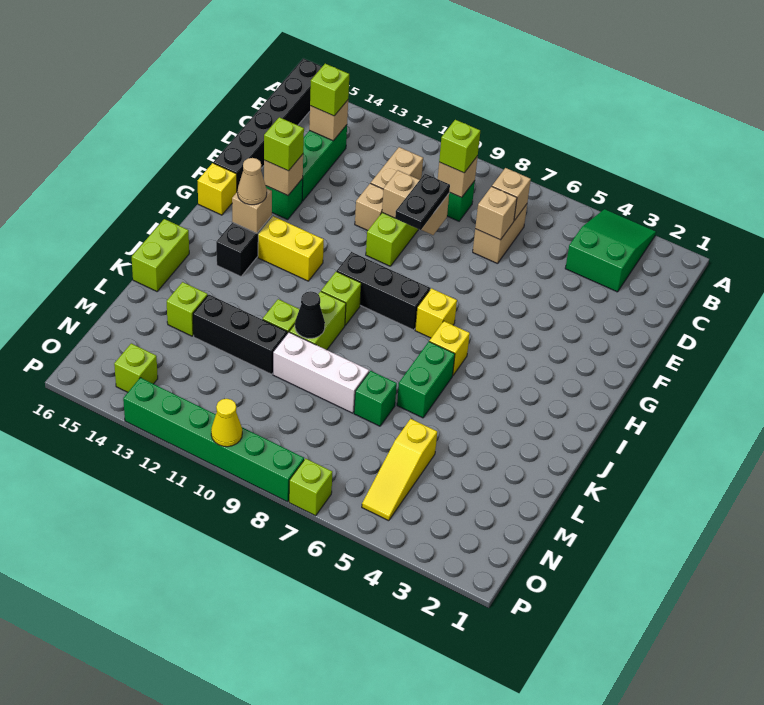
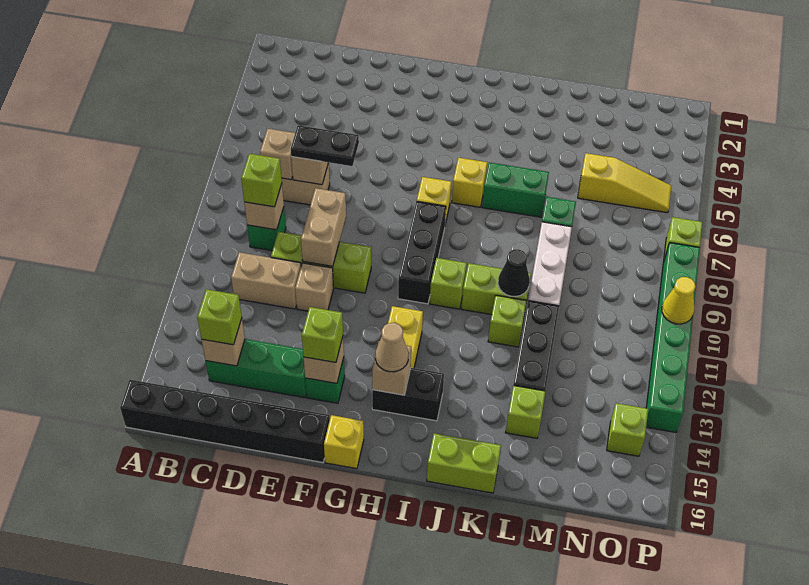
green slope A3:C4 level 1 top C -> none
black plate E9:F9 level 3 -> black plate D7:E7 level 3

